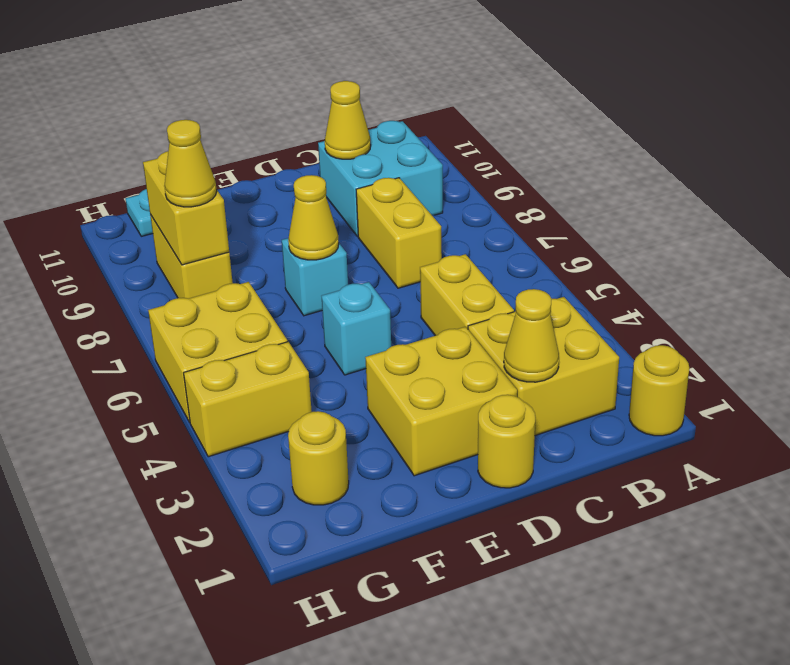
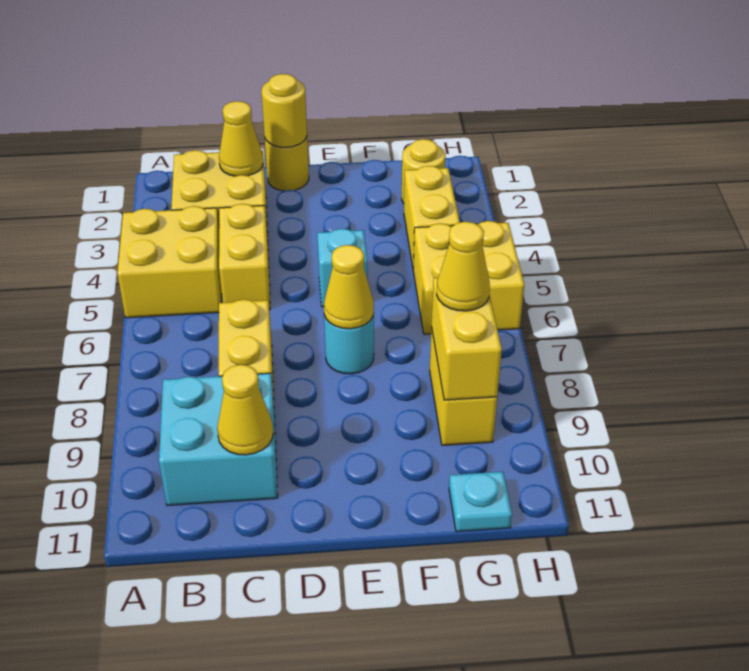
yellow round brick A1 level 1 -> yellow round brick D1 level 2
yellow brick D2:E3 level 1 -> yellow brick A4:B5 level 1
cyan brick E7 level 1 -> cyan round brick E7 level 1
yellow brick G4:H4 level 1 -> yellow brick G3:G4 level 1

